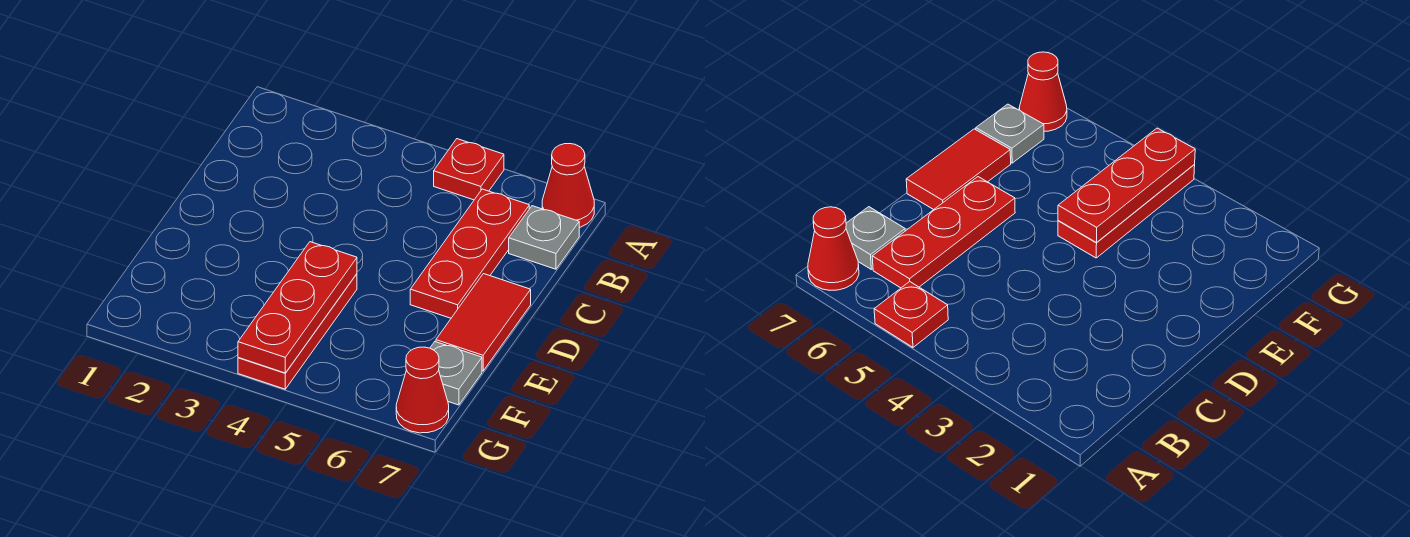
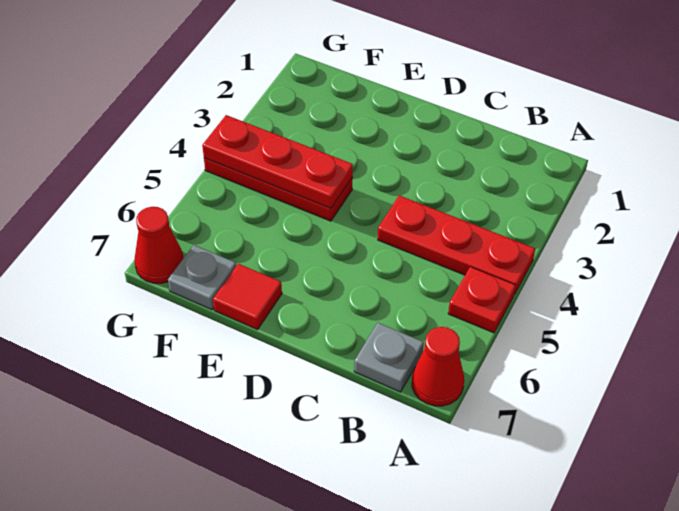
red plate B6:D6 level 1 -> red plate A4:C4 level 1
red tile D7:E7 level 1 -> red tile E7 level 1

